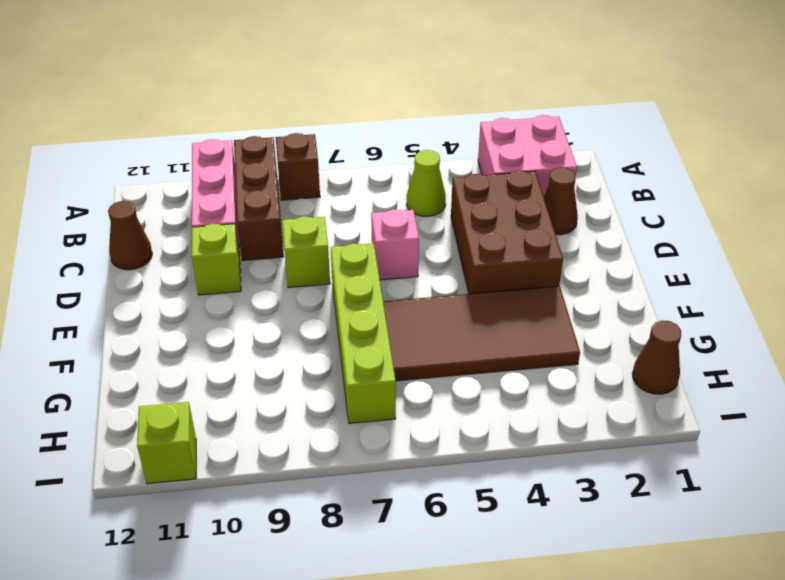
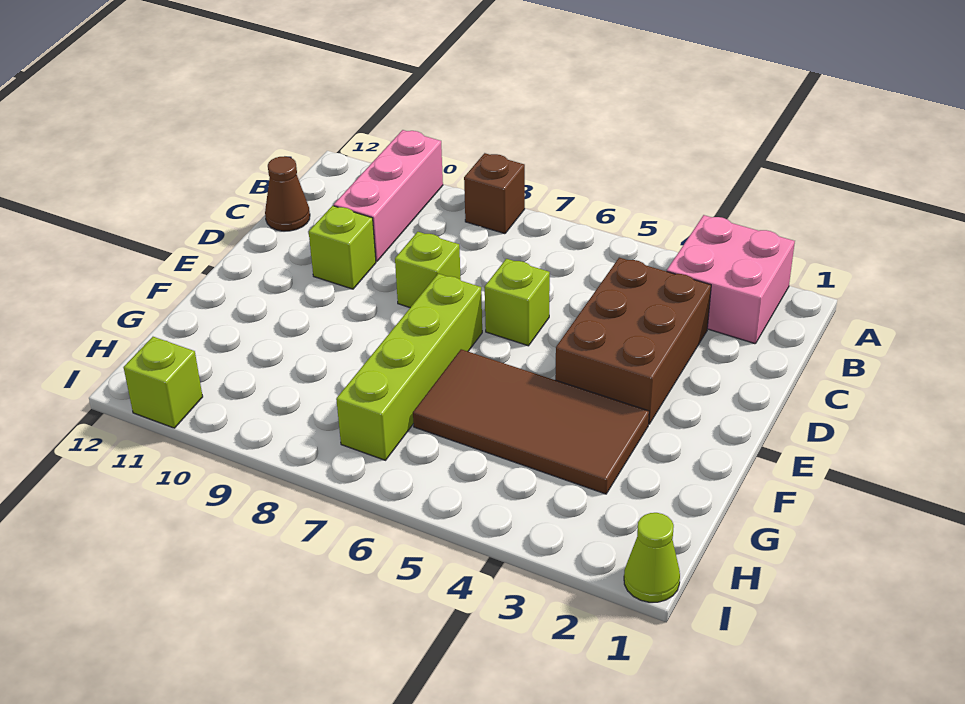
brown brick A9:C9 level 1 -> none
lime cone B5 level 1 -> lime cone I1 level 1
brown cone C2 level 1 -> none
pink brick D6 level 1 -> lime brick D6 level 1
brown cone H1 level 1 -> none

